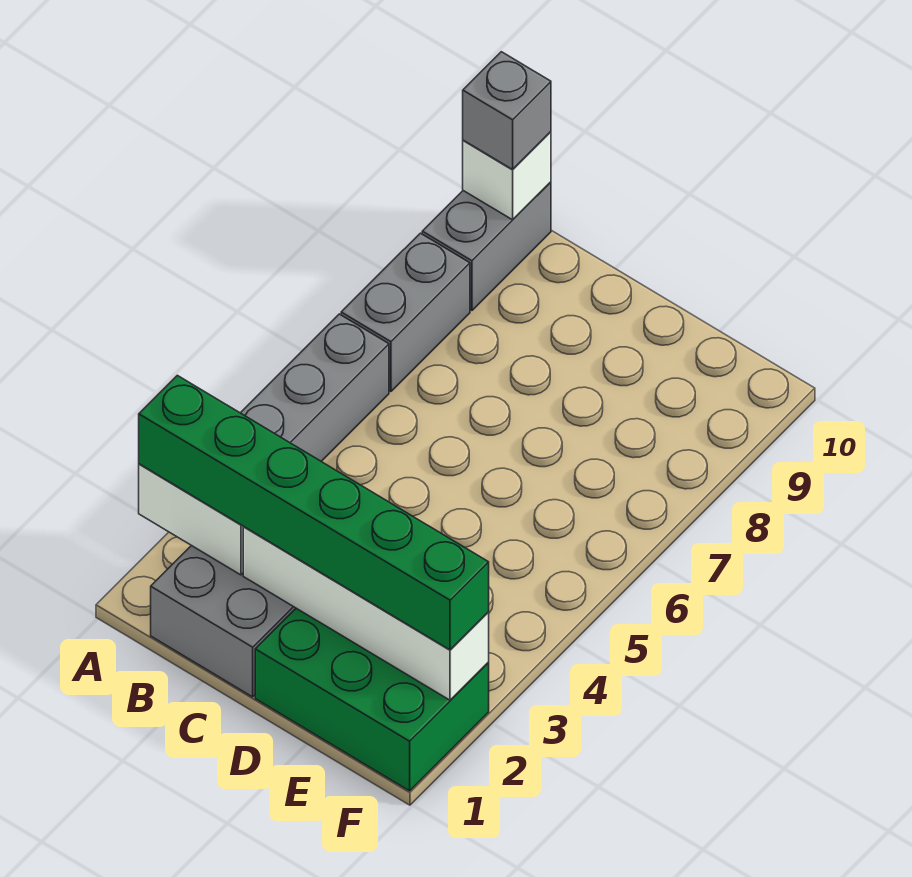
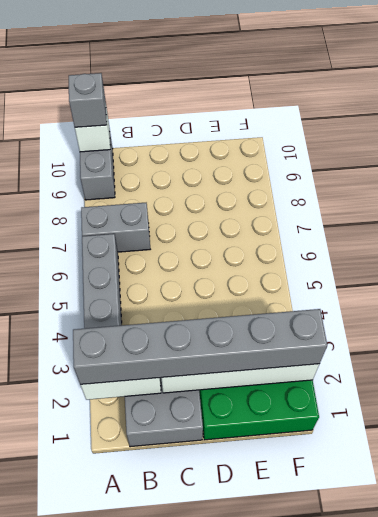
green brick A2:F2 level 3 -> grey brick A2:F2 level 3
grey brick A7:A8 level 1 -> grey brick A7:B7 level 1

